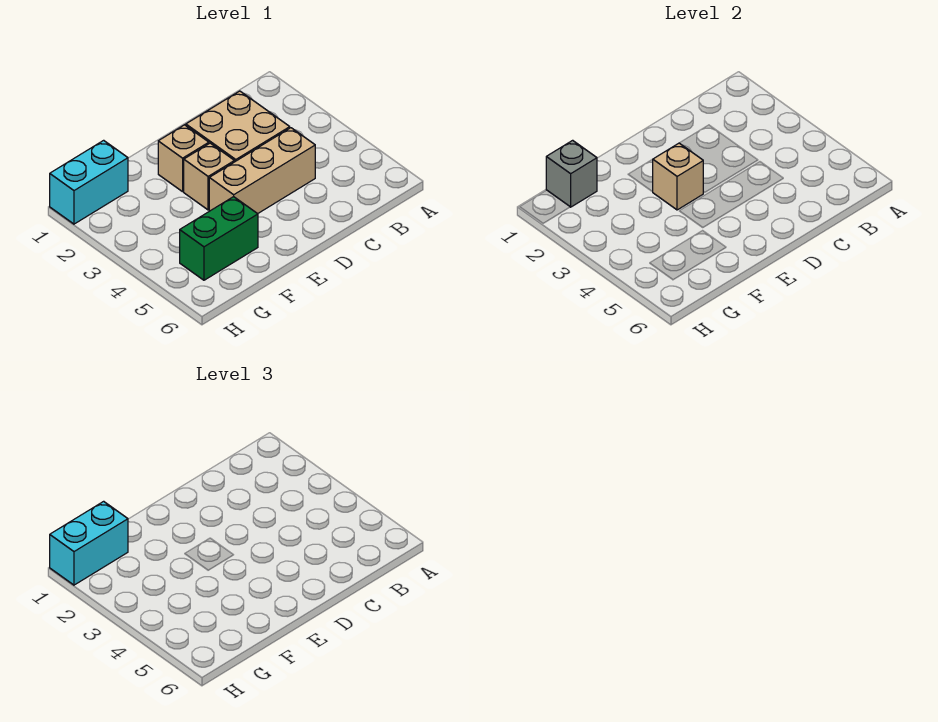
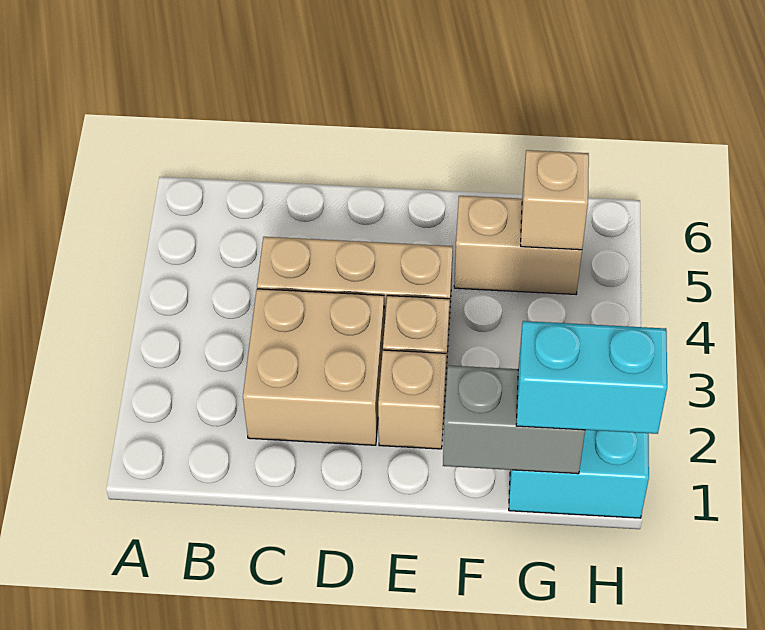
tan brick E3 level 2 -> tan brick G5 level 2
green brick F5:G5 level 1 -> tan brick F5:G5 level 1
grey brick G1 level 2 -> grey brick F1:G1 level 2

